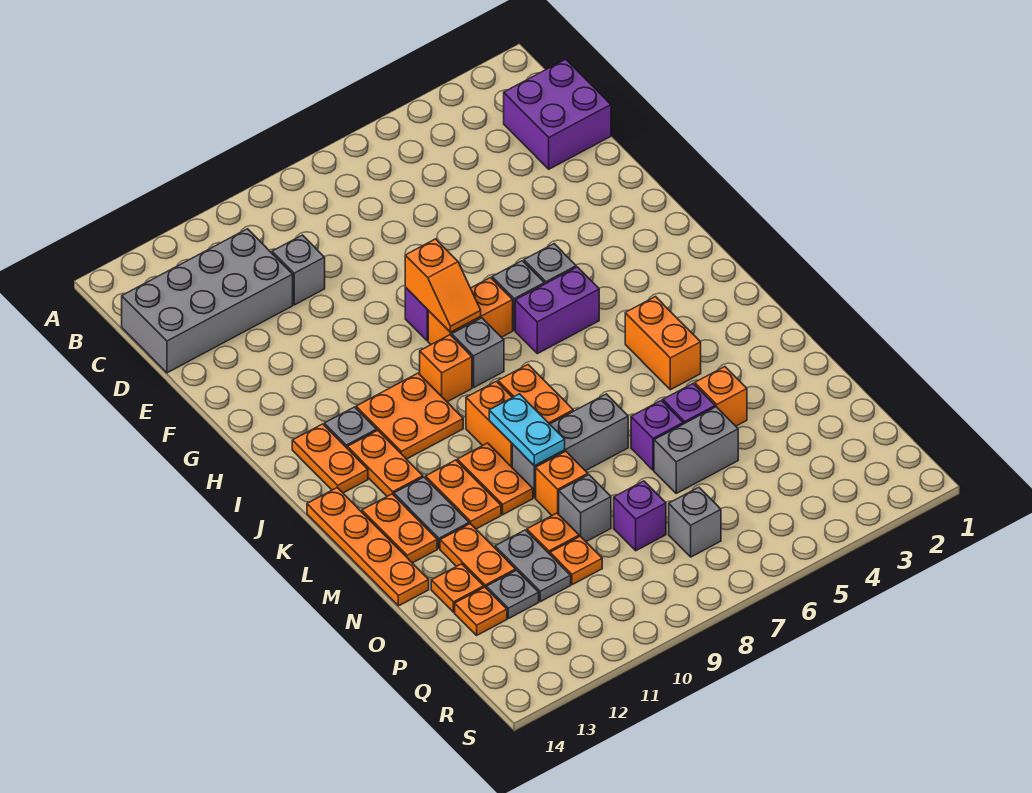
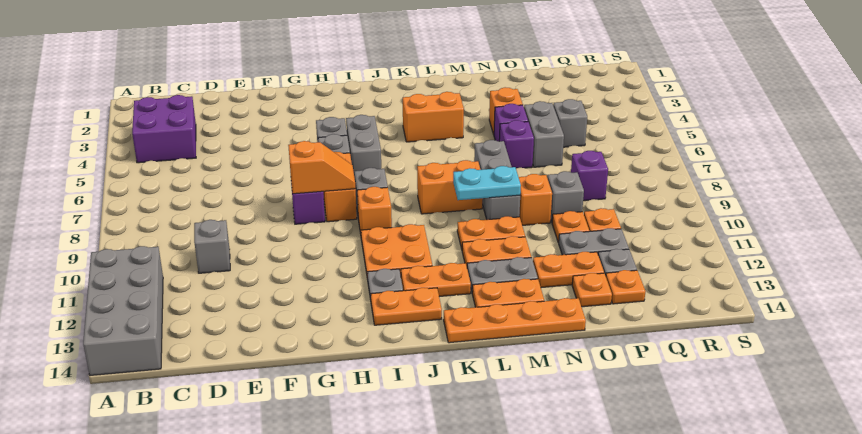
purple brick C1:D2 level 1 -> purple brick B3:C4 level 1
grey brick C11:D14 level 1 -> grey brick A11:B14 level 1
purple brick I5:I6 level 1 -> grey brick I5:I6 level 1
orange brick K9:L9 level 1 -> none
grey brick Q7 level 1 -> grey brick P5 level 1

